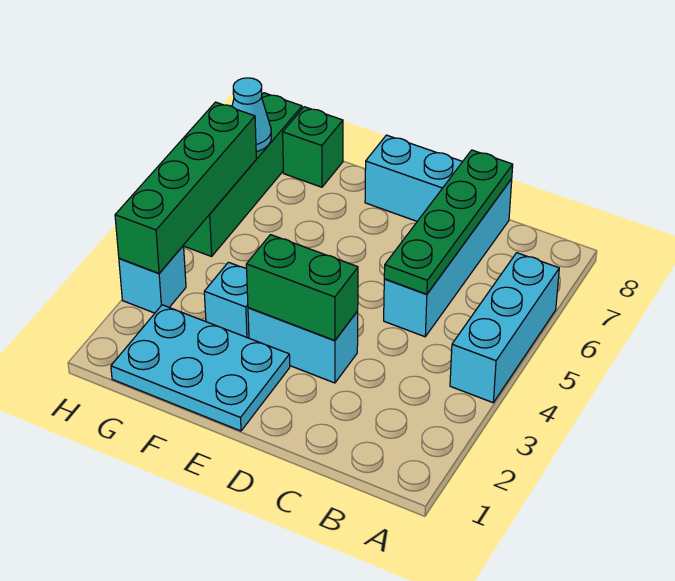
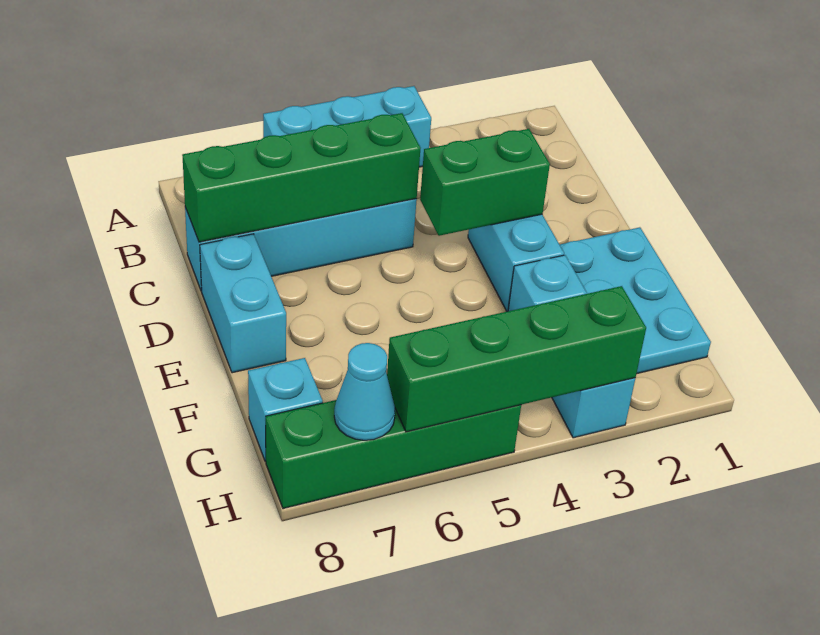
green plate C5:C8 level 2 -> green brick C5:C8 level 2
green brick D3:E3 level 2 -> green brick D3:D4 level 2
green brick G8 level 1 -> cyan brick G8 level 1

